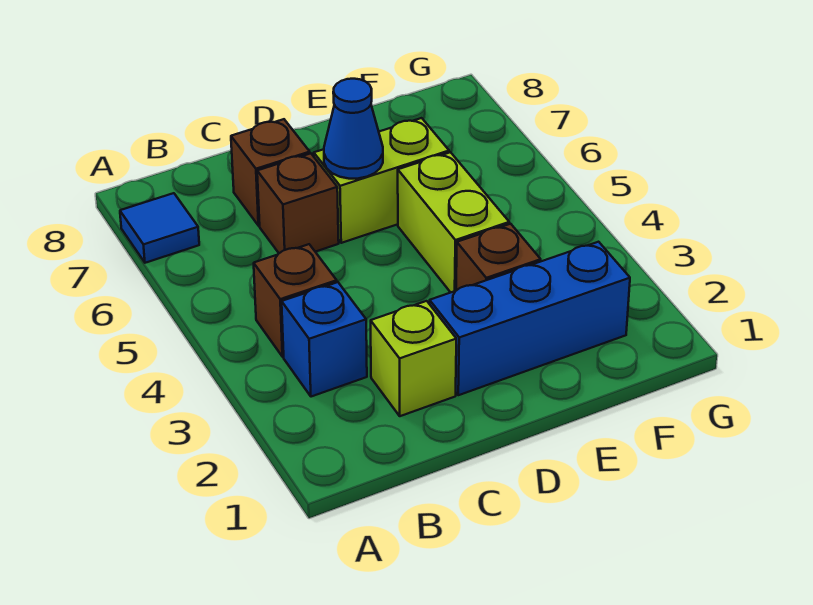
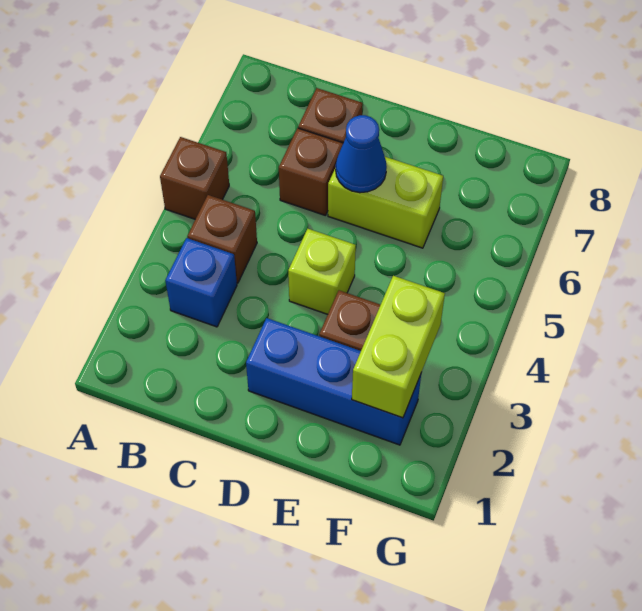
none -> brown brick A5 level 1
blue tile A7 level 1 -> none
lime brick C2 level 1 -> lime brick D4 level 1
lime brick E4:E5 level 1 -> lime brick F2:F3 level 2

